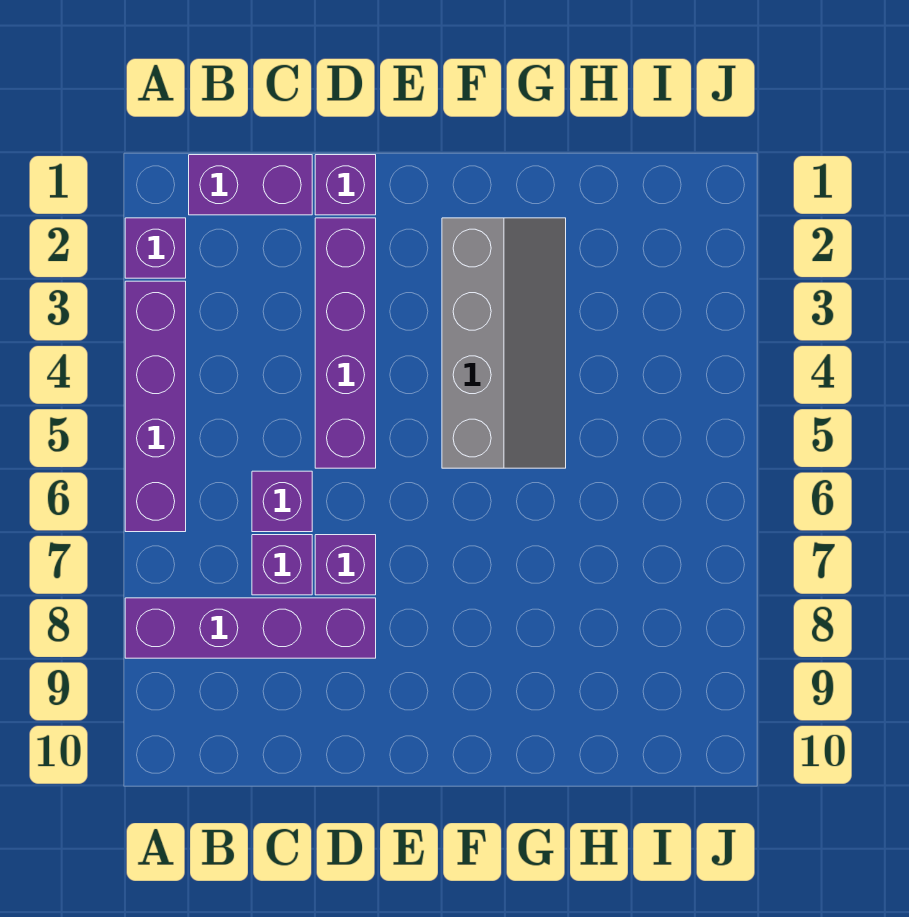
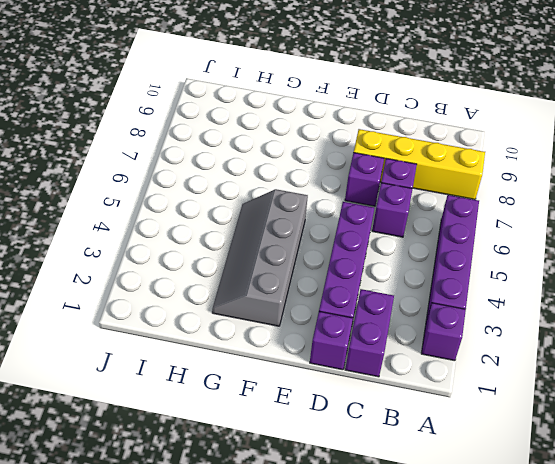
purple brick A8:D8 level 1 -> yellow brick A8:D8 level 1
purple brick B1:C1 level 1 -> purple brick C1:C2 level 1

